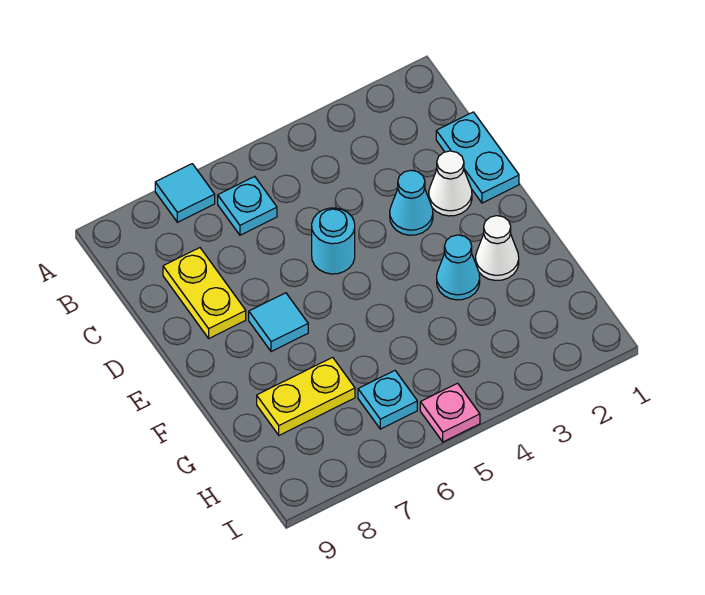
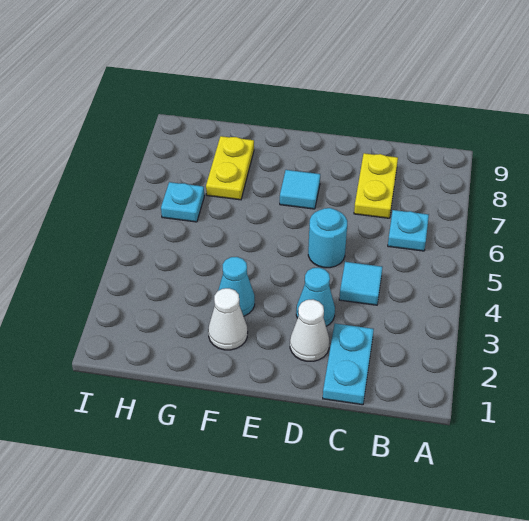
cyan tile A7 level 1 -> cyan tile C4 level 1
cyan plate C1:D1 level 1 -> cyan plate C1:C2 level 1
yellow plate C8:D8 level 1 -> yellow plate C7:C8 level 1
pink plate I5 level 1 -> none

